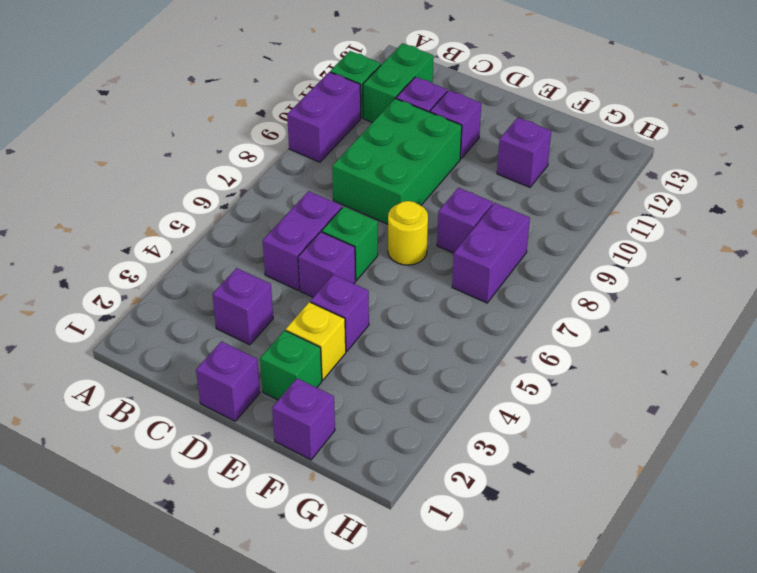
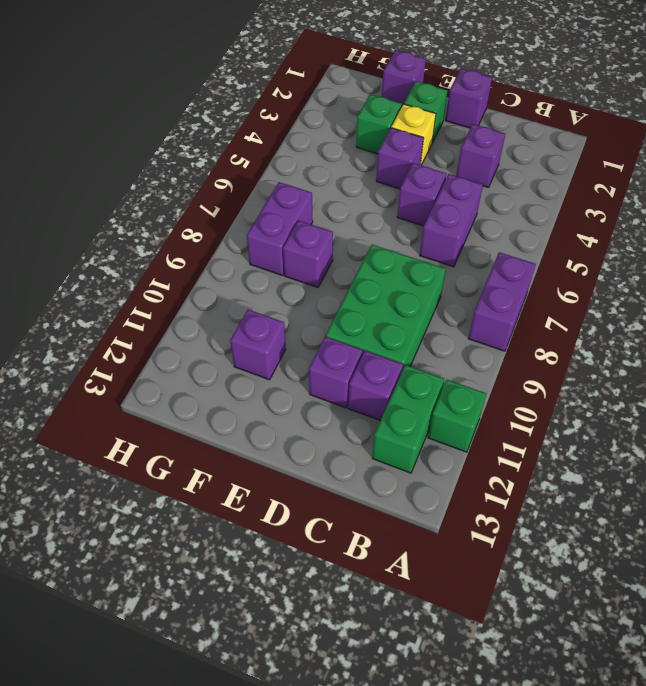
purple brick A9:A10 level 1 -> purple brick A7:A8 level 1
green brick D6 level 1 -> green brick F3 level 1
yellow round brick E7 level 1 -> none

